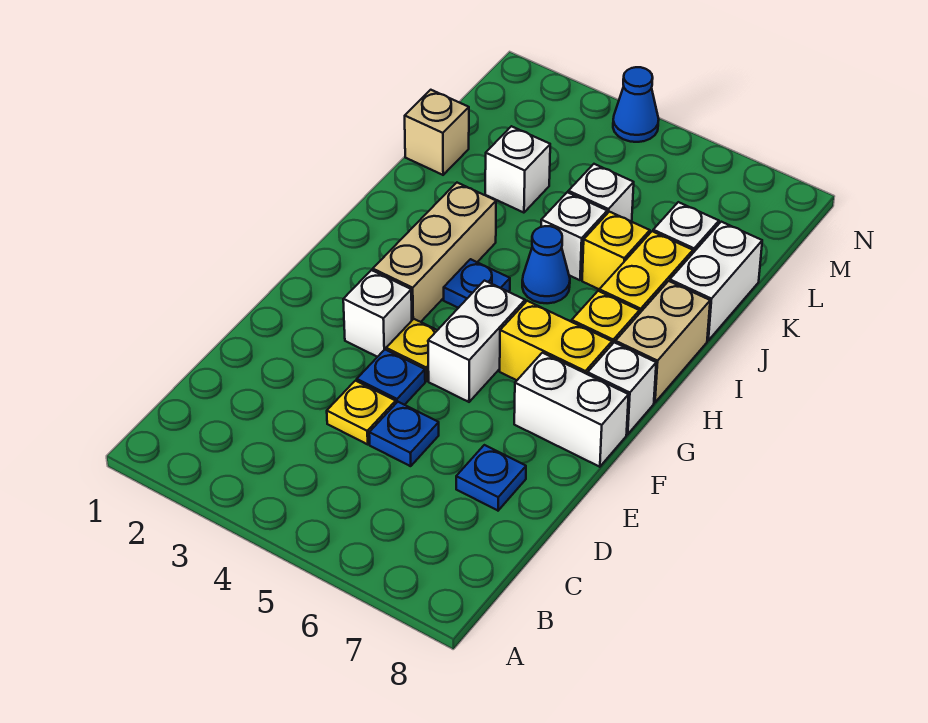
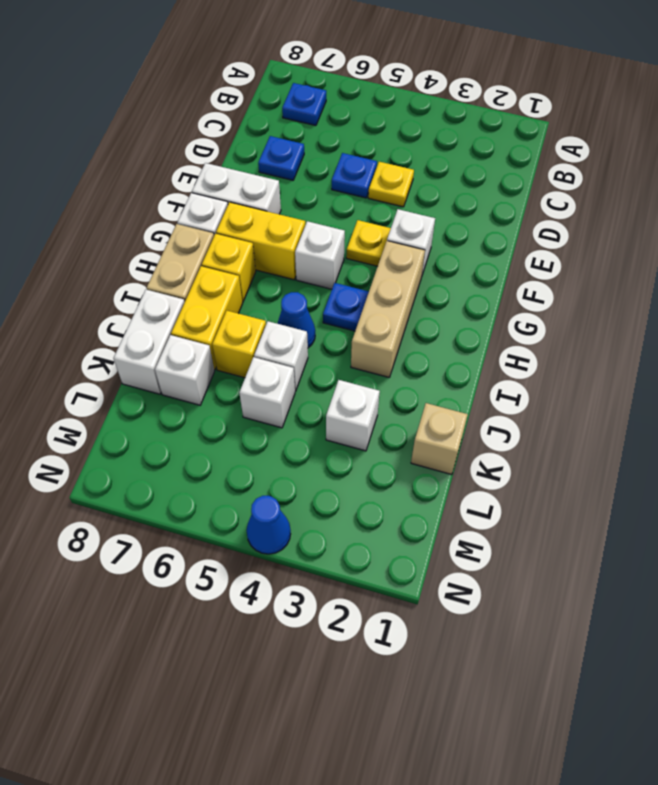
blue plate E4 level 1 -> blue plate B7 level 1
white brick F5:G5 level 1 -> white brick G5 level 1

